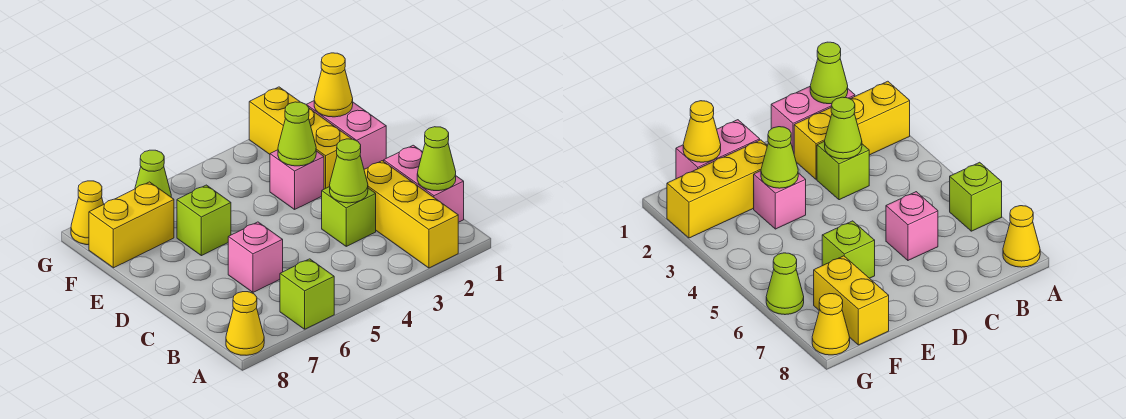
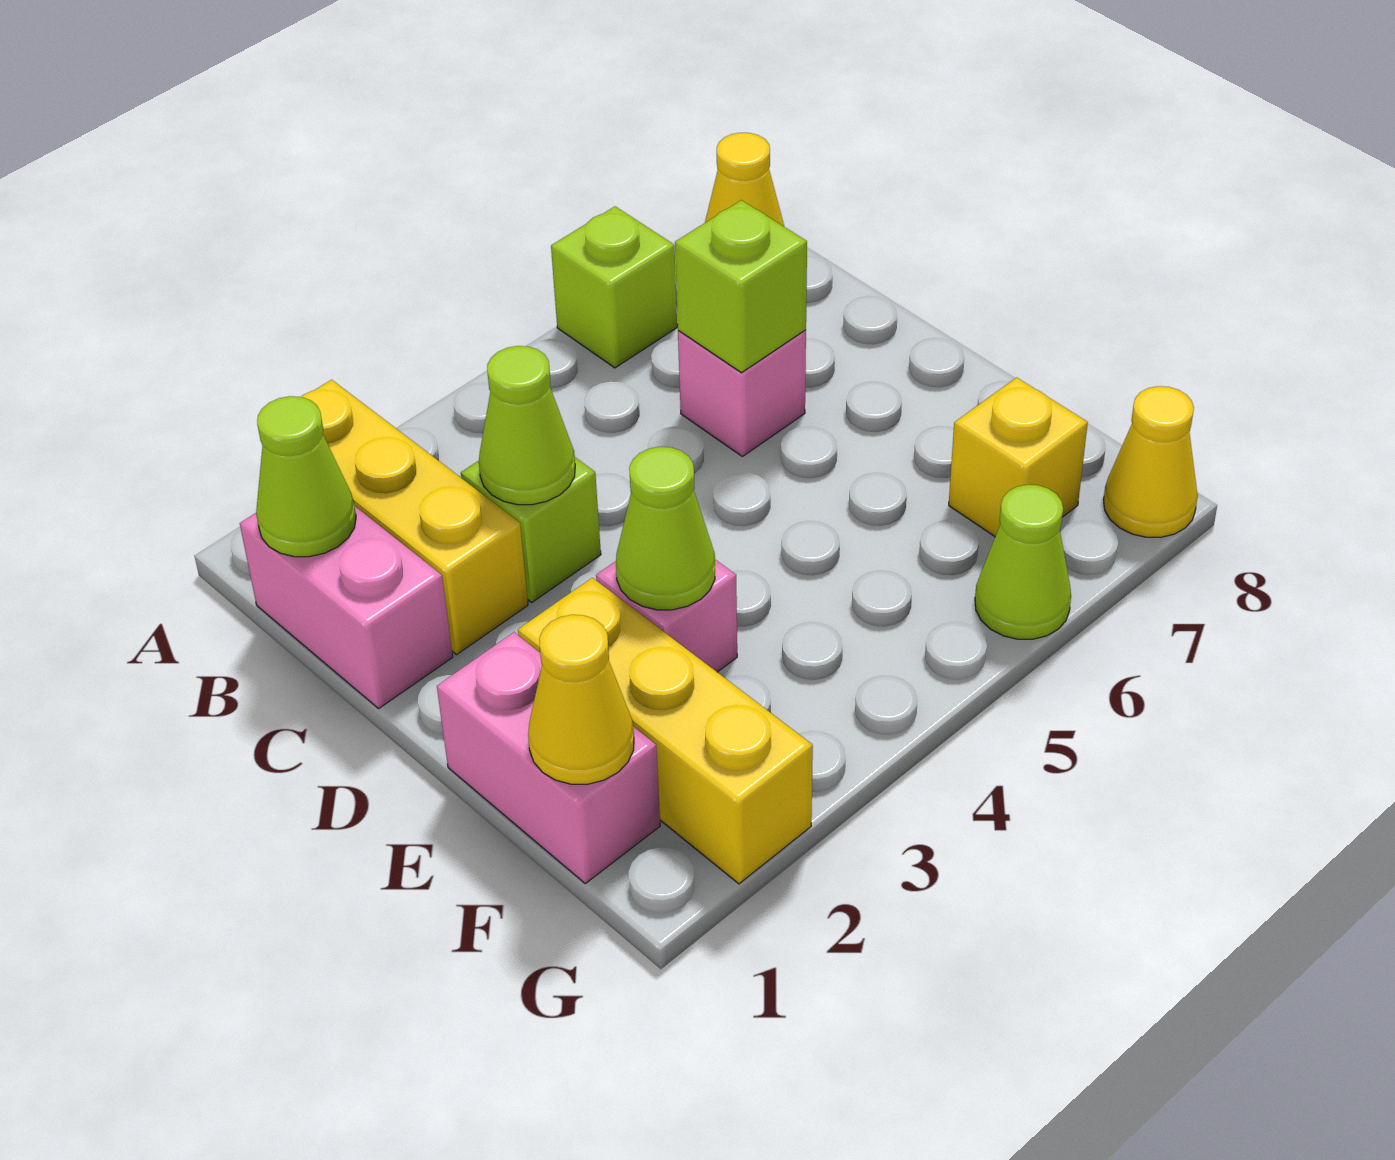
lime brick E6 level 1 -> lime brick C6 level 2
yellow brick F7:F8 level 1 -> yellow brick F7 level 1

